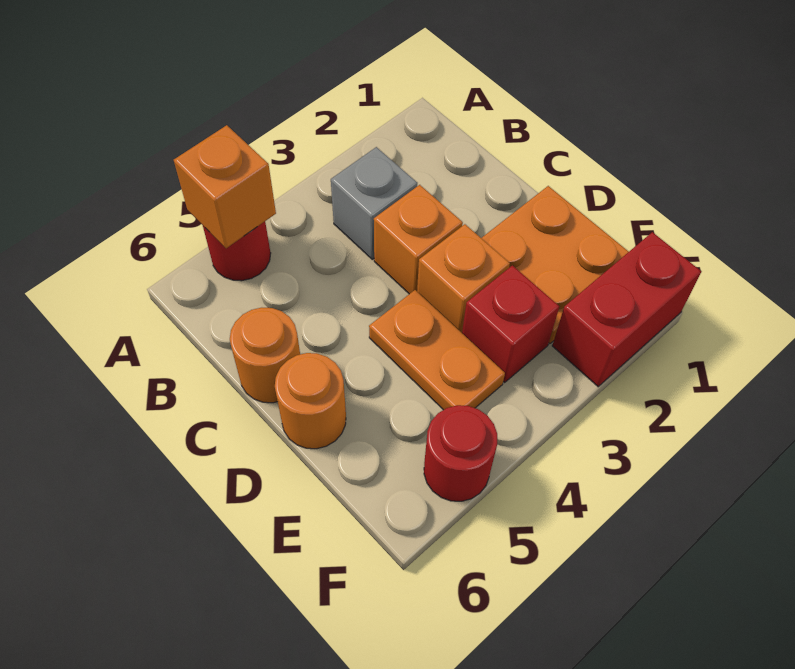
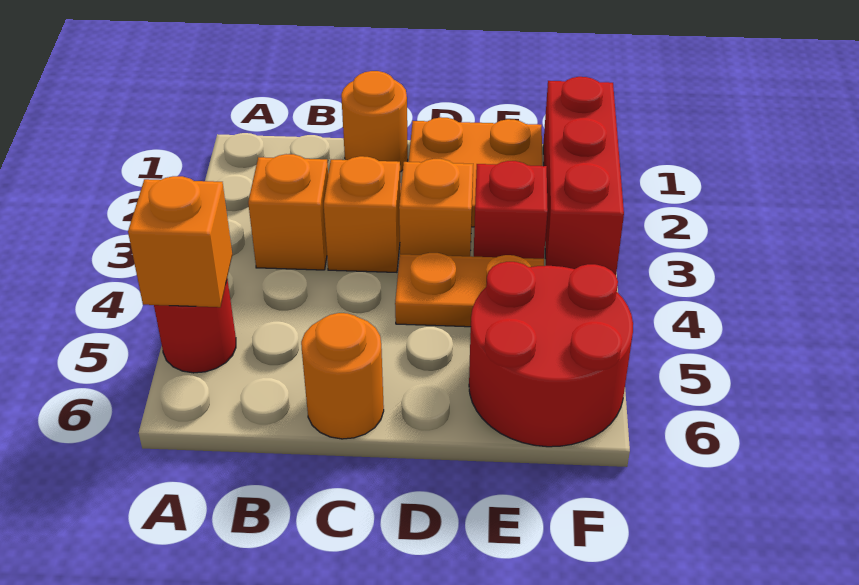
grey brick B3 level 1 -> orange brick B3 level 1
orange round brick D6 level 1 -> orange round brick C1 level 1
red brick F1:F2 level 1 -> red brick F1:F3 level 1
red round brick F5 level 1 -> red round brick E5:F6 level 1

